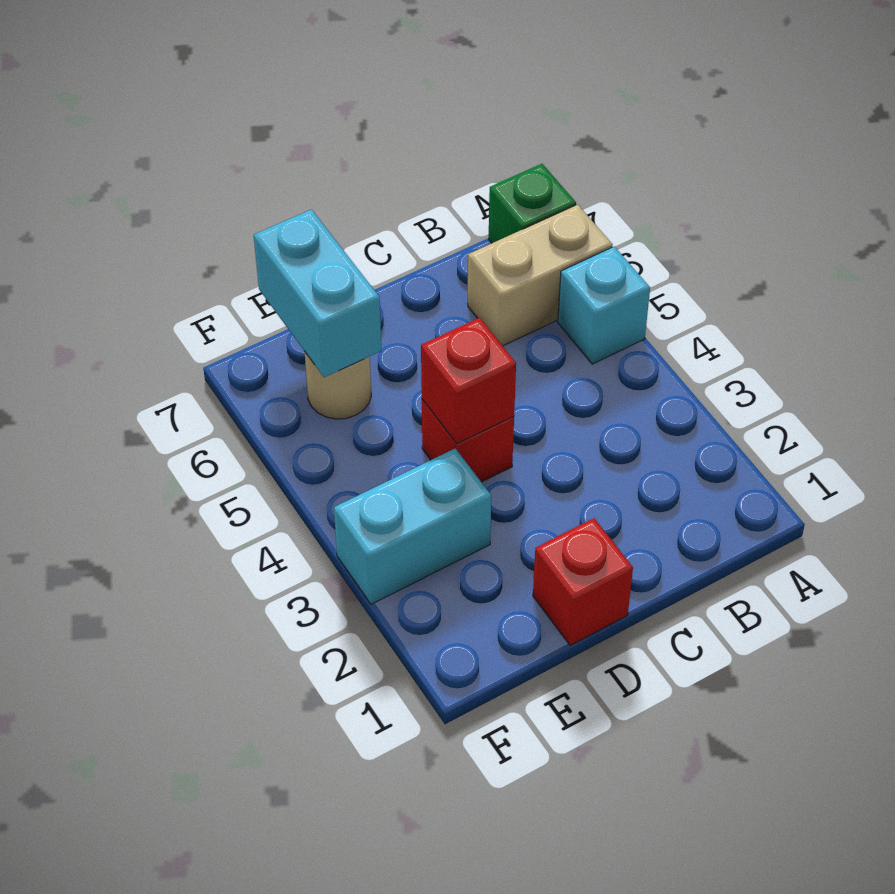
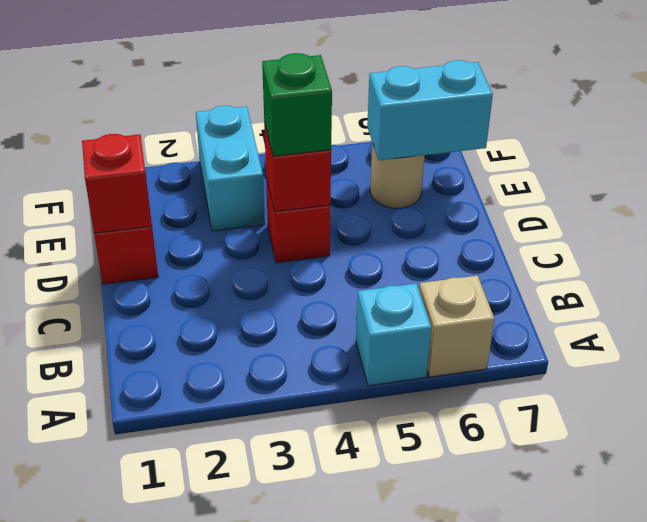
tan brick A6:B6 level 1 -> tan brick A6 level 1
green brick A7 level 1 -> green brick D4 level 3
none -> red brick D1 level 2

